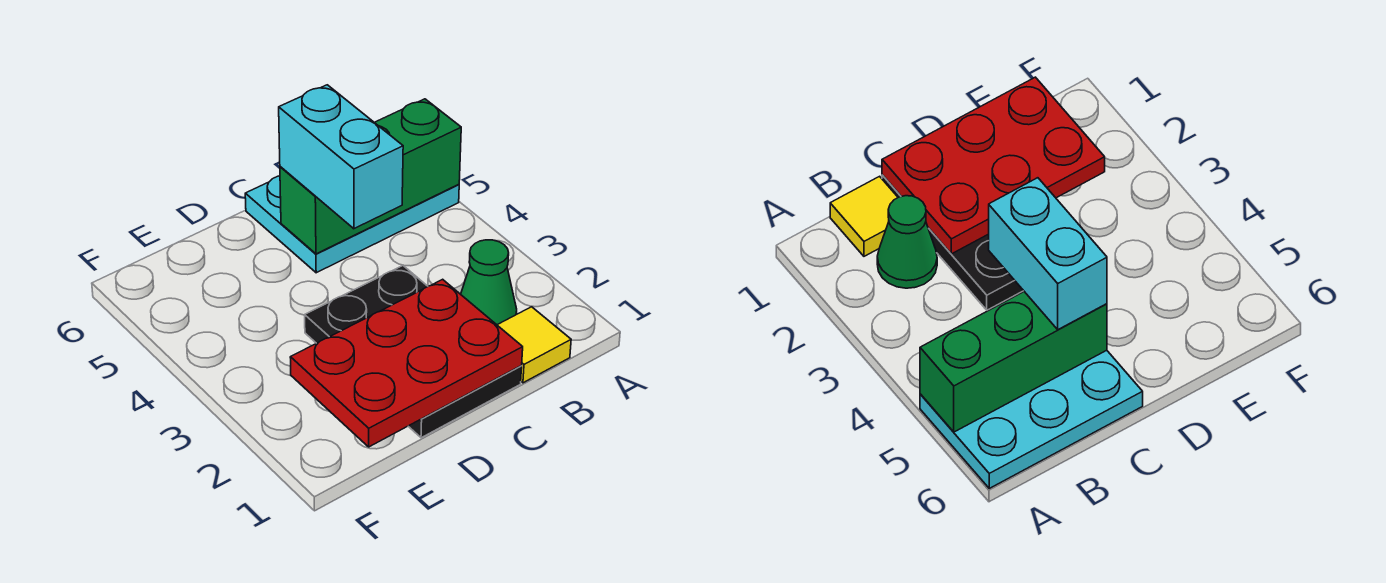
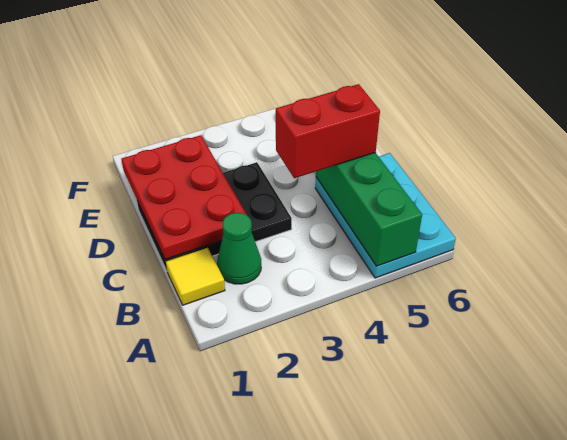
cyan brick C4:C5 level 3 -> red brick C4:C5 level 3

